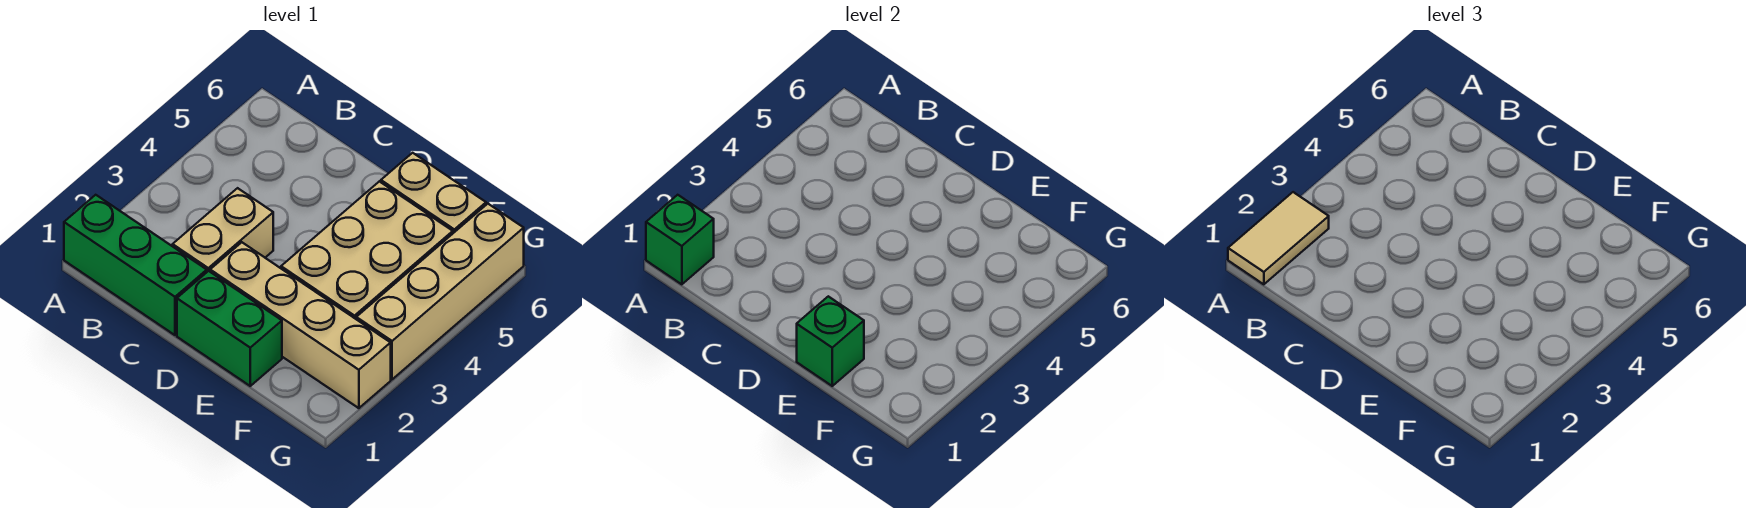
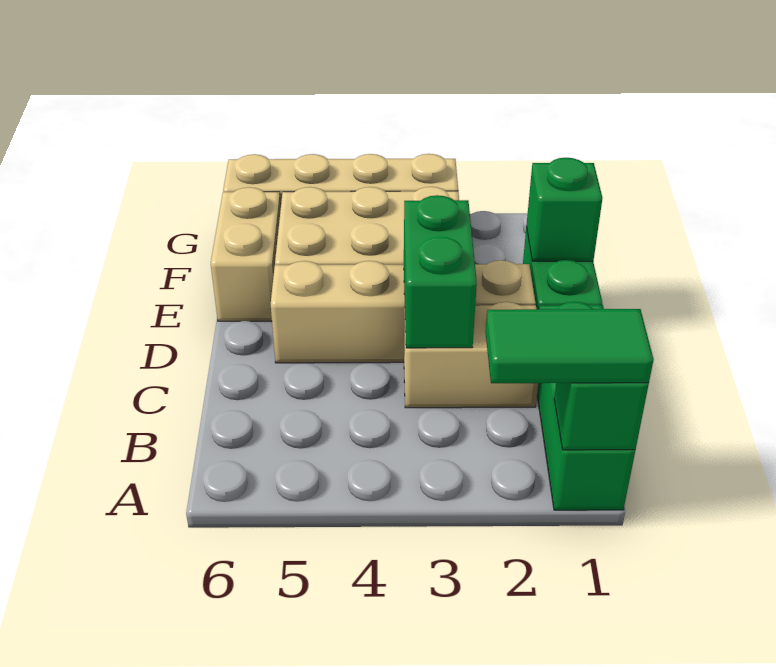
tan tile A1:A2 level 3 -> green tile A1:A2 level 3
none -> green brick C3:D3 level 2
tan brick D2:G2 level 1 -> tan brick D2:D5 level 1

